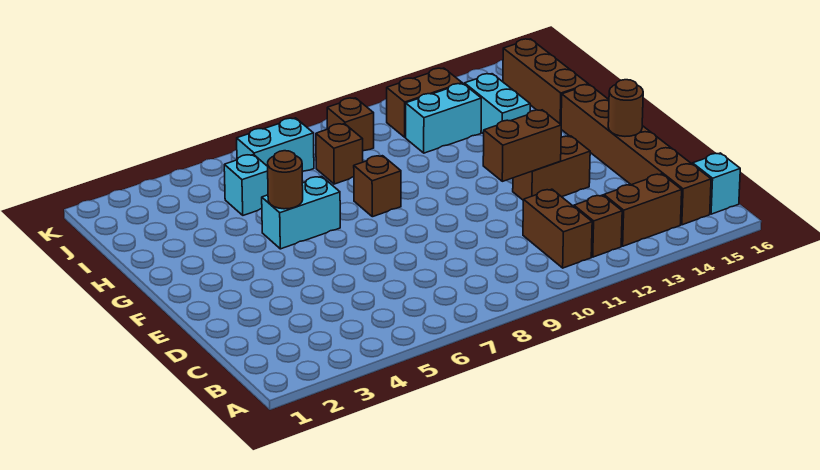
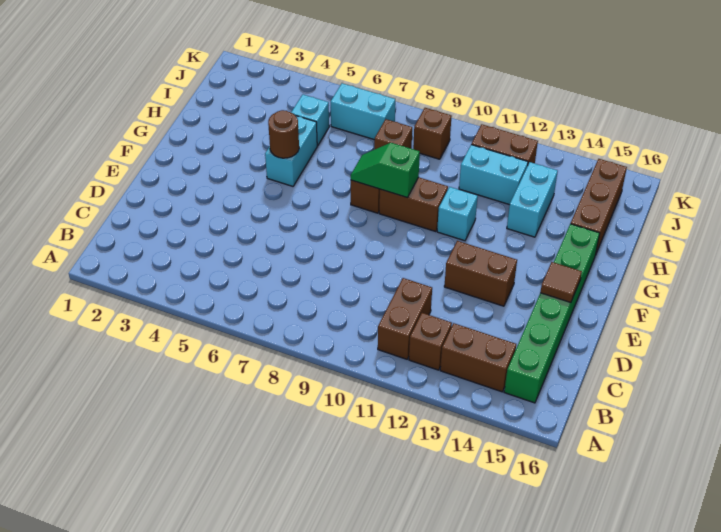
brown brick B15:G15 level 1 -> green brick B15:G15 level 1
cyan brick B16 level 1 -> cyan brick G11 level 1
brown brick E11:E12 level 2 -> brown brick G9:G10 level 1
brown round brick E15 level 2 -> brown tile E15 level 2
cyan brick G5:G6 level 1 -> cyan brick G5:H5 level 1
none -> green slope G8:G9 level 2 top 9

